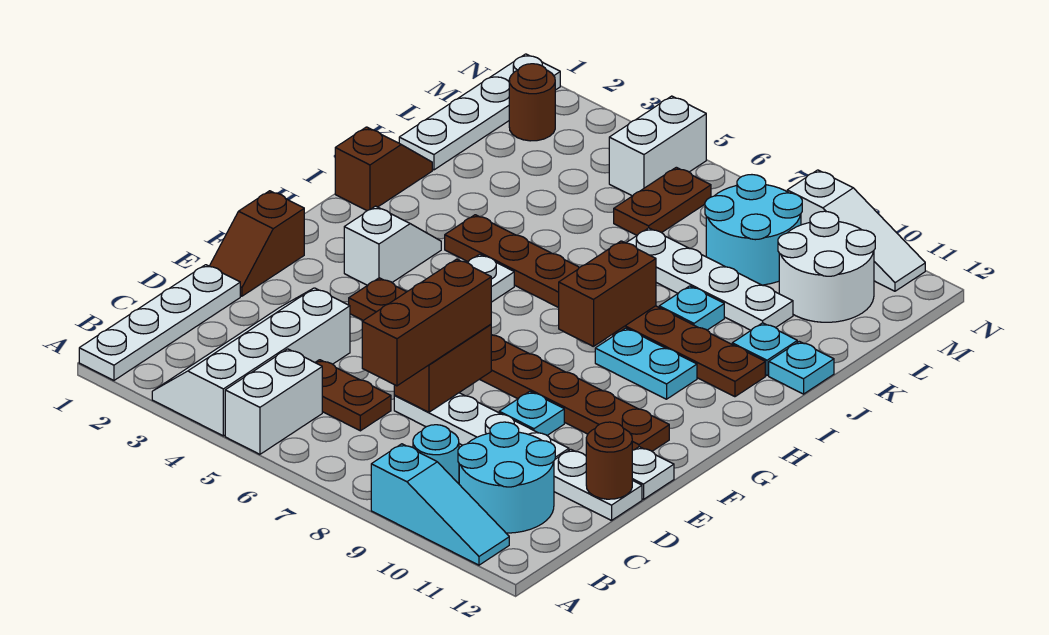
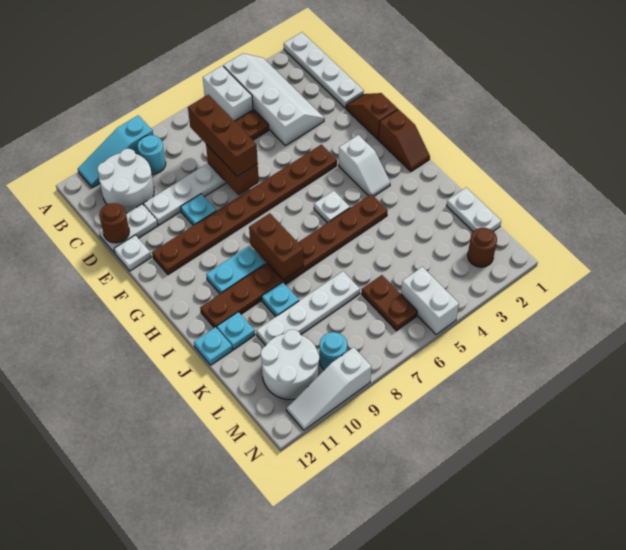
cyan round brick B10:C11 level 1 -> white round brick B10:C11 level 1
brown slope I1:J1 level 1 top I -> brown slope G1:H1 level 1 top G
white plate K1:N1 level 1 -> white plate K1:L1 level 1
cyan round brick L8:M9 level 1 -> cyan round brick M9 level 1

